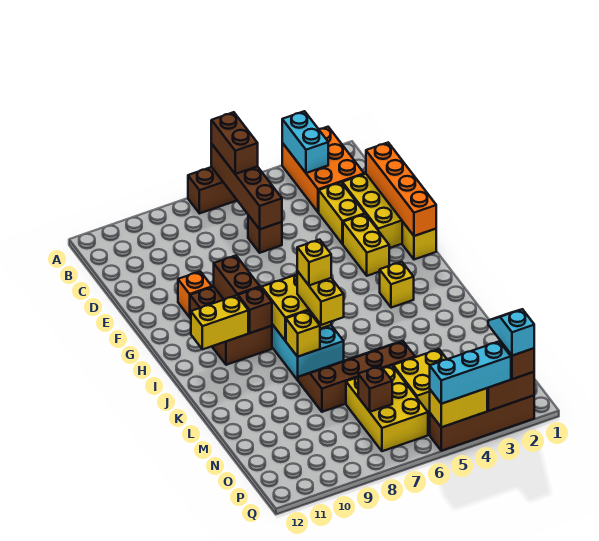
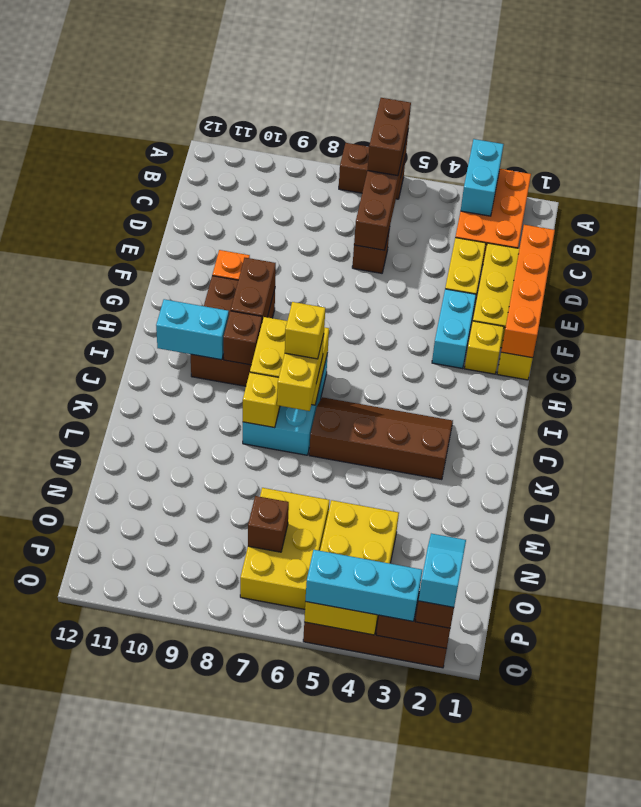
yellow brick F3:G3 level 1 -> cyan brick F3:G3 level 1
yellow brick I3 level 1 -> yellow brick G2 level 1
yellow brick I10:I11 level 2 -> cyan brick I10:I11 level 2
brown slope L5:M8 level 1 top M -> brown slope J3:K6 level 1 top K

